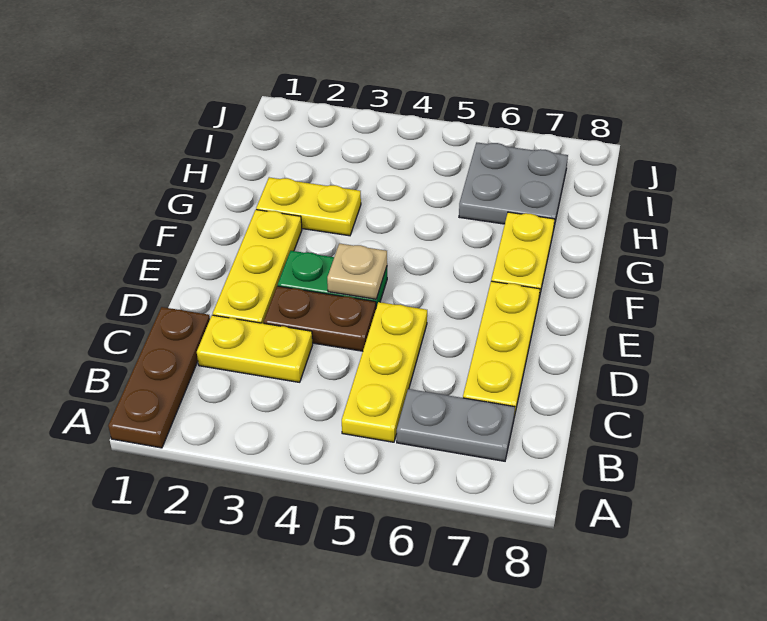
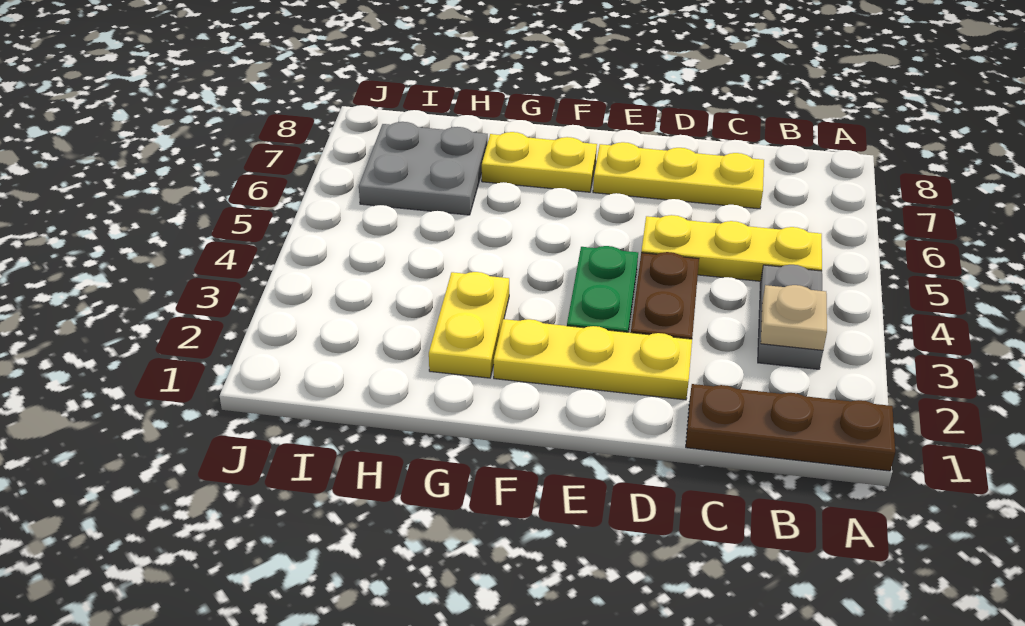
grey plate B6:B7 level 1 -> grey plate B3:B4 level 1
yellow plate C2:C3 level 1 -> none
tan plate E4 level 2 -> tan plate B3 level 2

